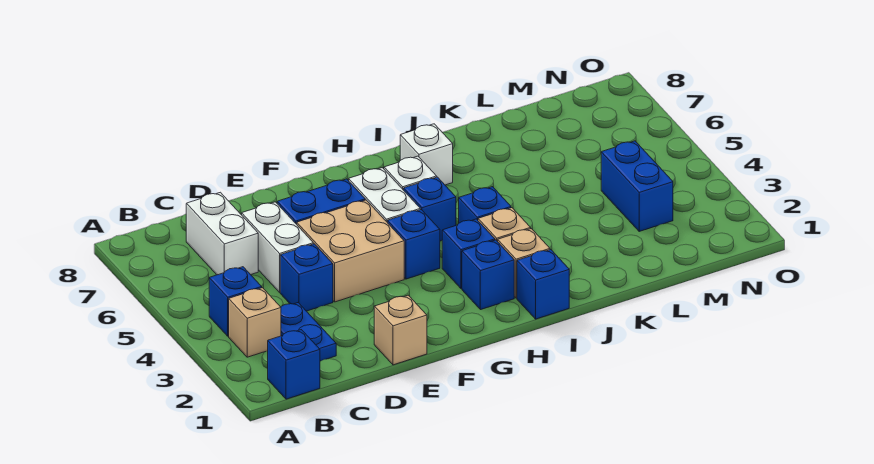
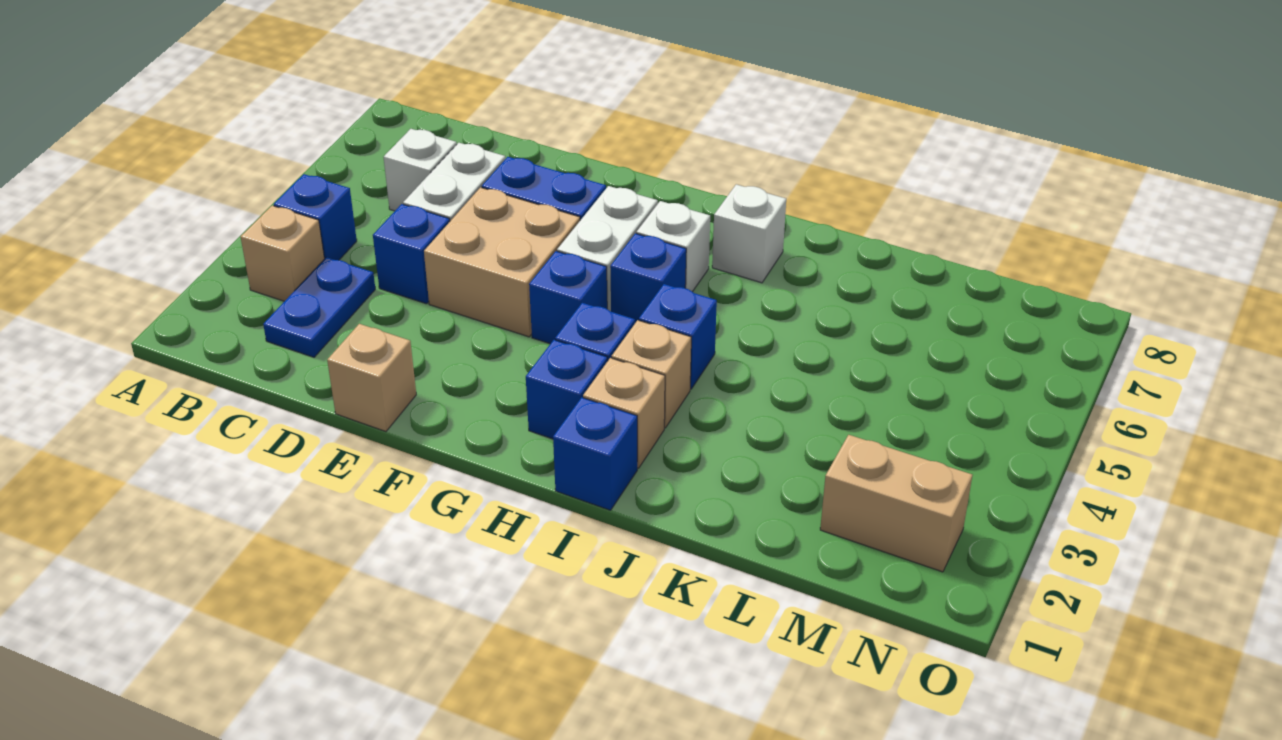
blue brick B1 level 1 -> none
white brick C6:C7 level 1 -> white brick C6 level 1
none -> tan brick M2:N2 level 1
blue brick M3:M4 level 1 -> none

